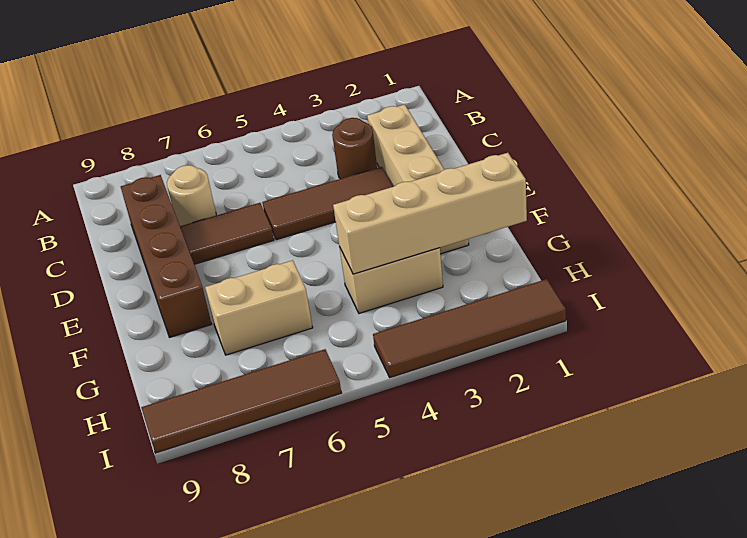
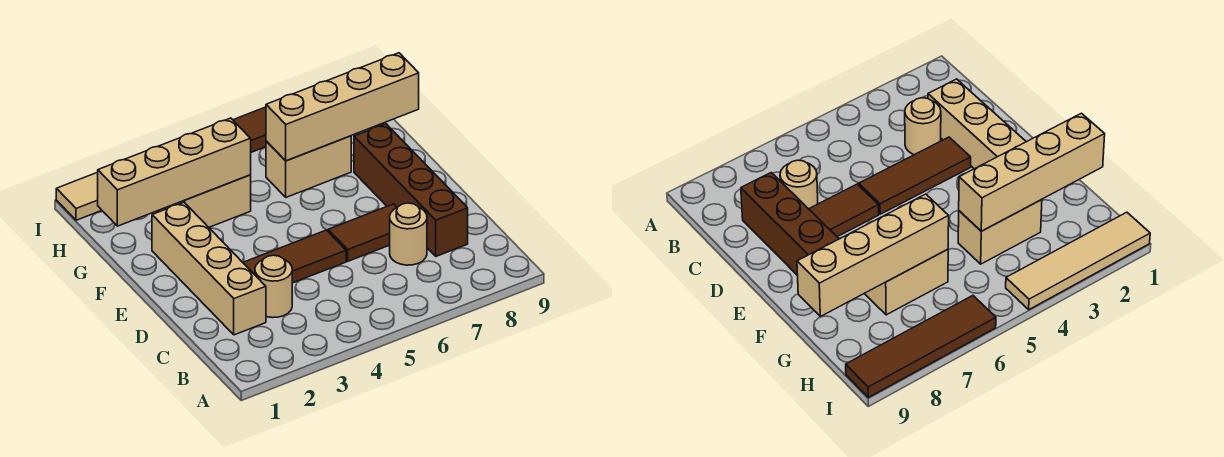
brown round brick C3 level 1 -> tan round brick C3 level 1
none -> tan brick G6:G9 level 2
brown tile I1:I4 level 1 -> tan tile I1:I4 level 1

